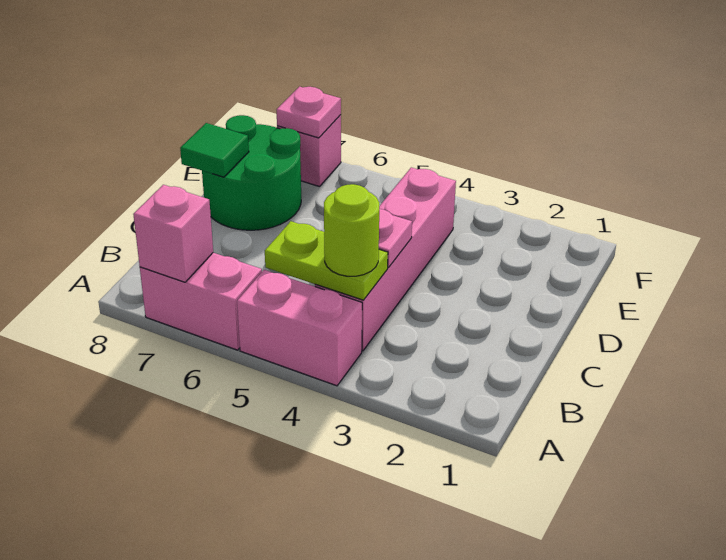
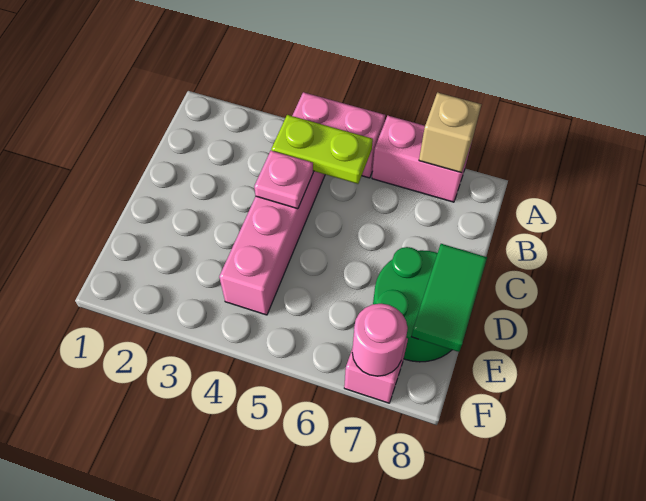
pink brick A7 level 2 -> tan brick A7 level 2
lime round brick B4 level 3 -> none
green tile D8 level 2 -> green tile D8:E8 level 2
pink plate F7 level 2 -> pink round brick F7 level 2

